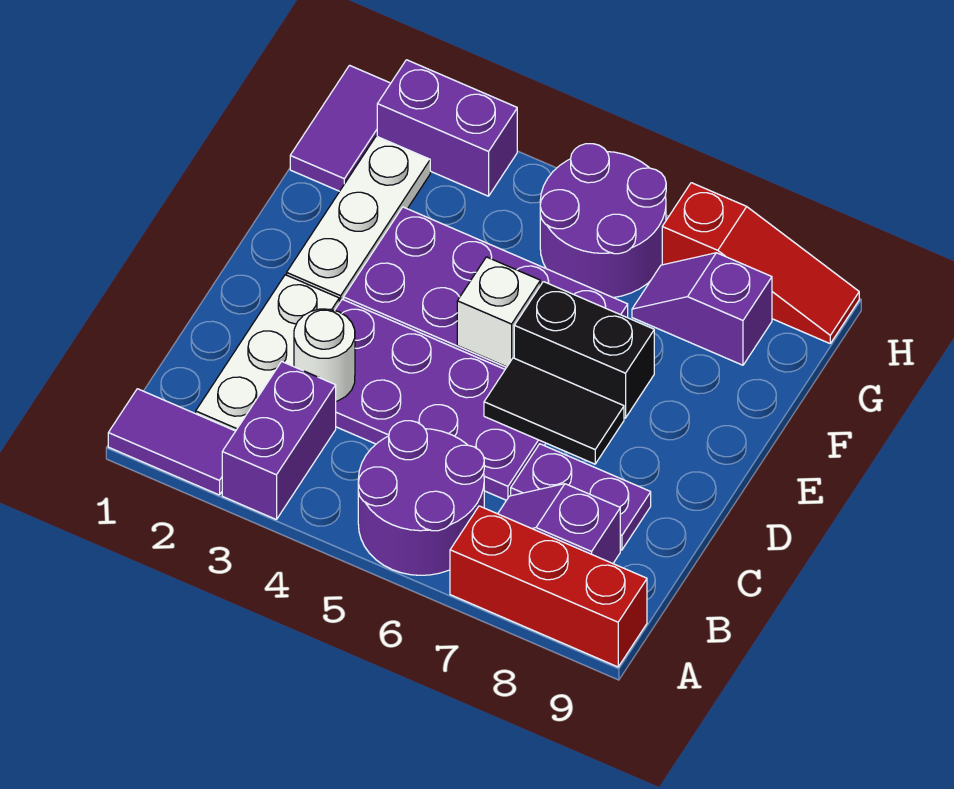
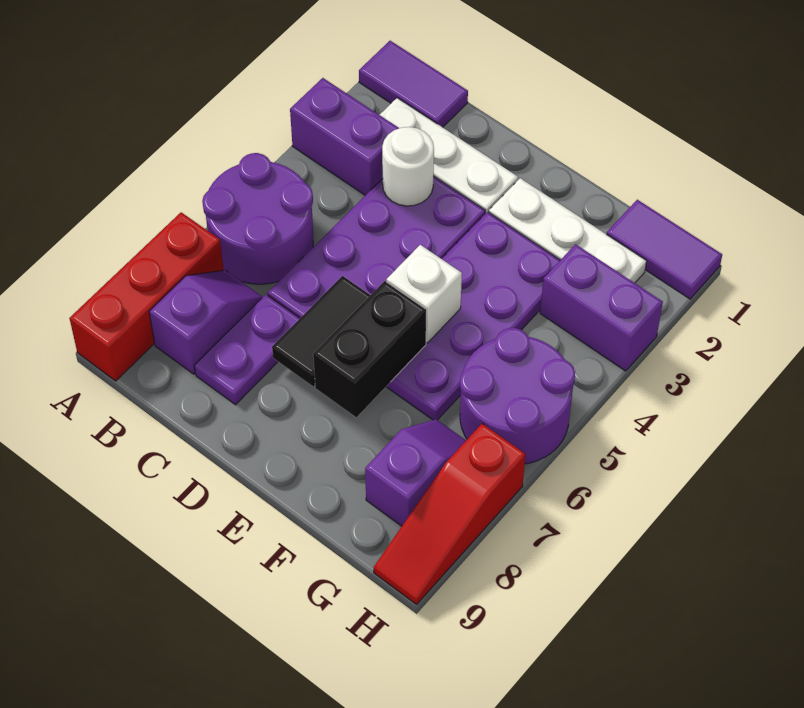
purple tile A1:A2 level 1 -> purple tile A1:B1 level 1
purple brick H2:H3 level 1 -> purple brick G3:H3 level 1

